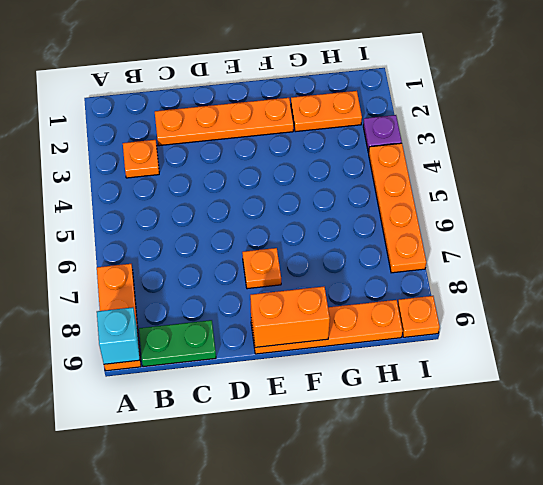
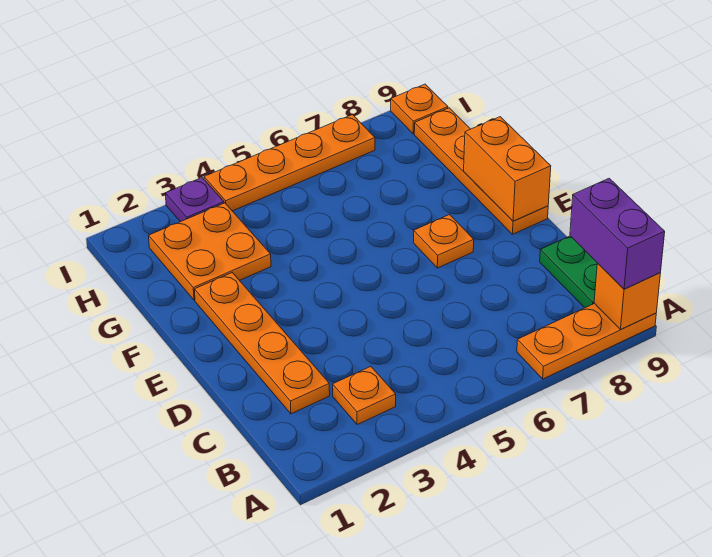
cyan brick A9 level 2 -> orange brick A9 level 2
none -> purple brick A9:B9 level 3
orange plate G2:H2 level 1 -> orange plate G2:H3 level 1

